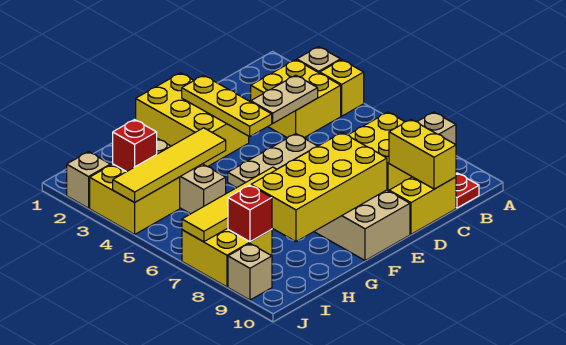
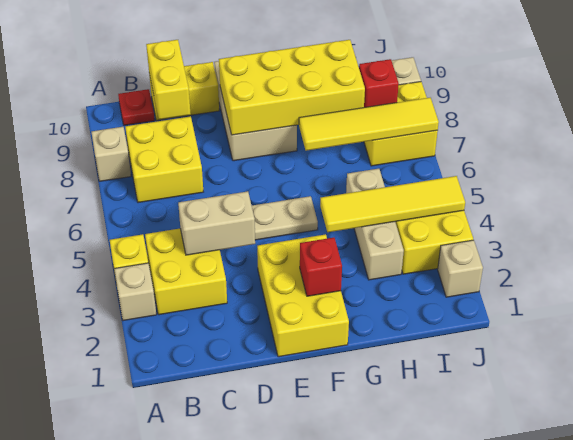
tan plate C4:D4 level 2 -> tan brick C4:D4 level 2
yellow plate E2:E4 level 2 -> none
red brick I3 level 2 -> red brick F2 level 2

